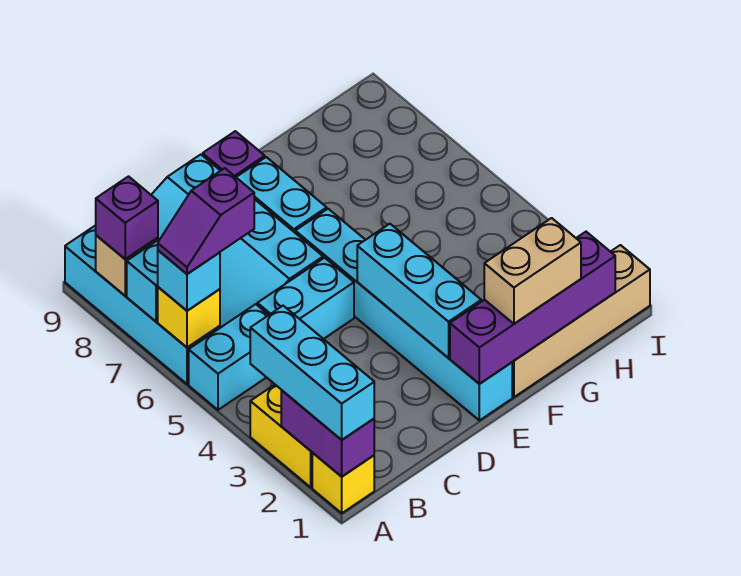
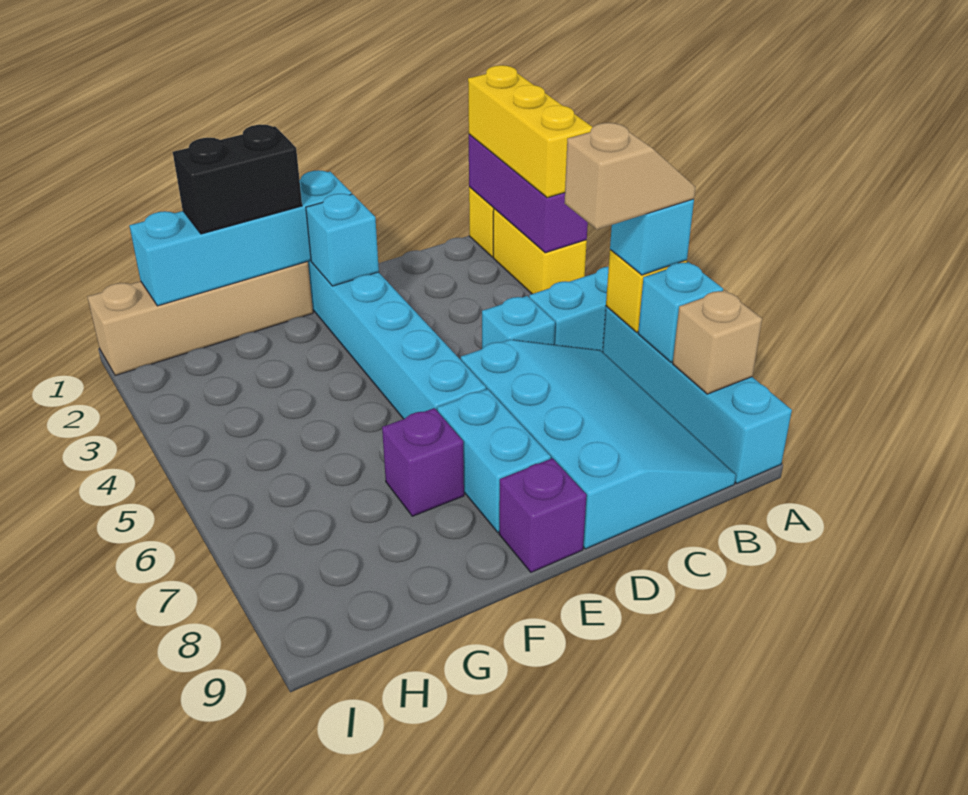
purple brick A1:A2 level 2 -> purple brick A1:A3 level 2
cyan brick A1:A3 level 3 -> yellow brick A1:A3 level 3
purple slope A6:B6 level 4 top B -> tan slope A6:B6 level 4 top B
purple brick A8 level 3 -> purple brick F7 level 1
cyan brick C5:D5 level 1 -> cyan brick C5 level 1
purple brick E1:H1 level 2 -> cyan brick E1:H1 level 2
cyan brick E2:E4 level 2 -> cyan brick E2 level 2
tan brick F1:G1 level 3 -> black brick F1:G1 level 3

